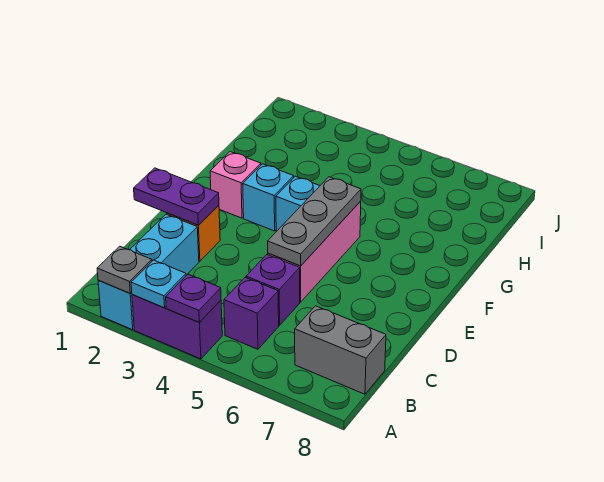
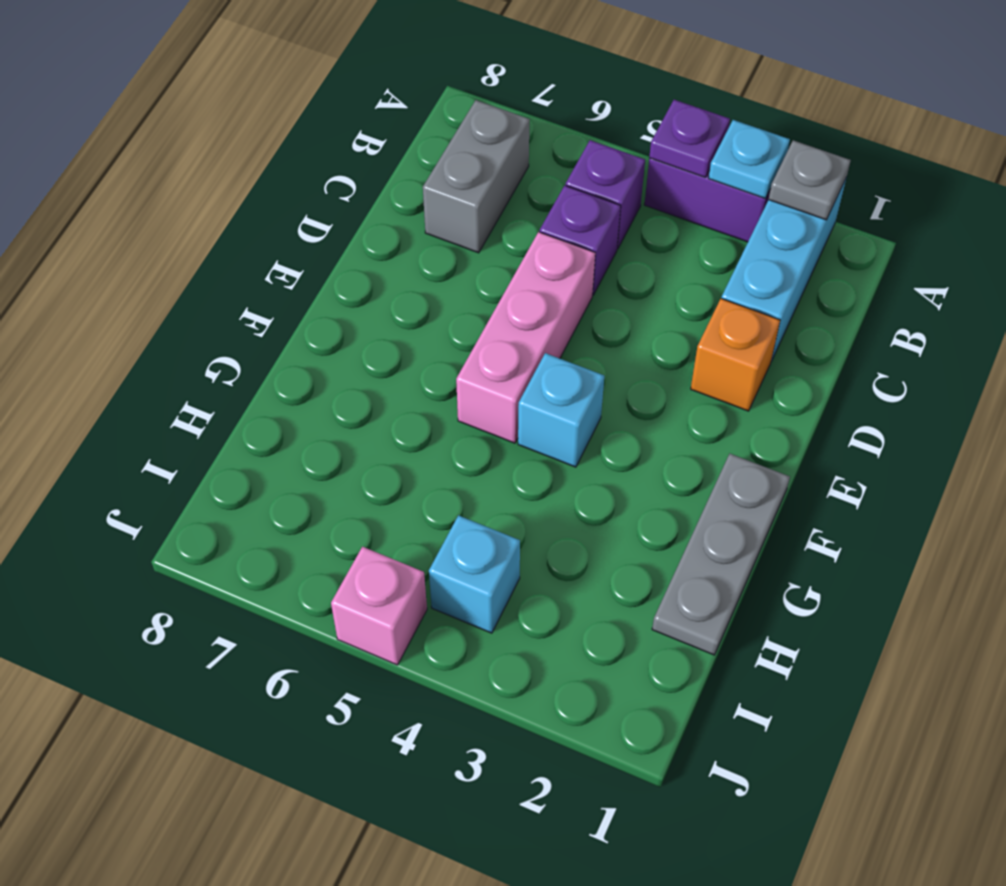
grey brick B7:B8 level 1 -> grey brick B7:C7 level 1
purple plate D1:D2 level 2 -> none
grey plate D5:F5 level 2 -> grey plate F1:H1 level 1
pink brick F2 level 1 -> pink brick J5 level 1
cyan brick F3 level 1 -> cyan brick I4 level 1

